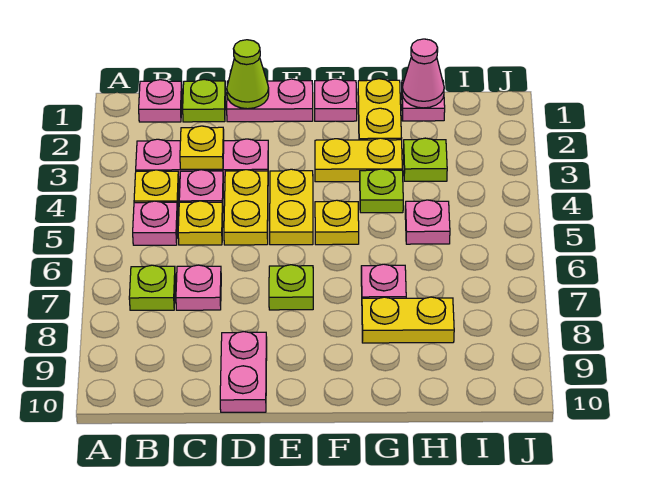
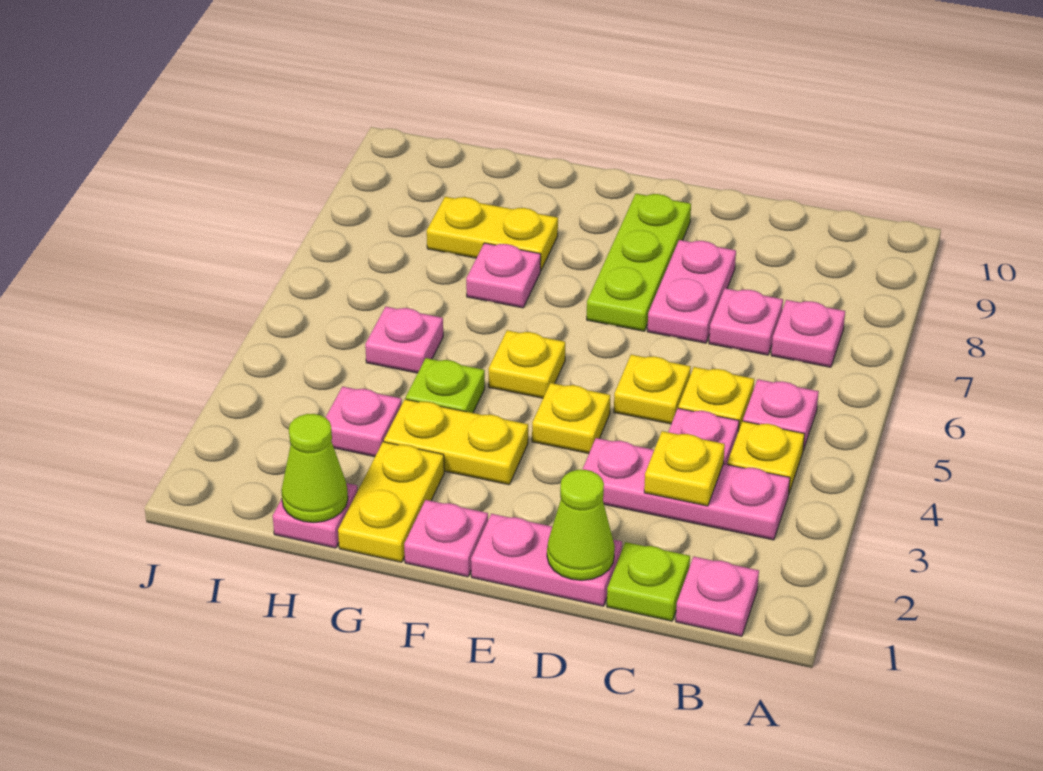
lime plate B7 level 1 -> pink plate B7 level 1
yellow plate D4:D5 level 1 -> yellow plate D5 level 1
pink plate D9:D10 level 1 -> pink plate D7:D8 level 1
yellow plate E4:E5 level 1 -> yellow plate E4 level 1
lime plate E7 level 1 -> lime plate E7:E9 level 1
pink cone H1 level 2 -> lime cone H1 level 2
lime plate H3 level 1 -> pink plate H3 level 1

